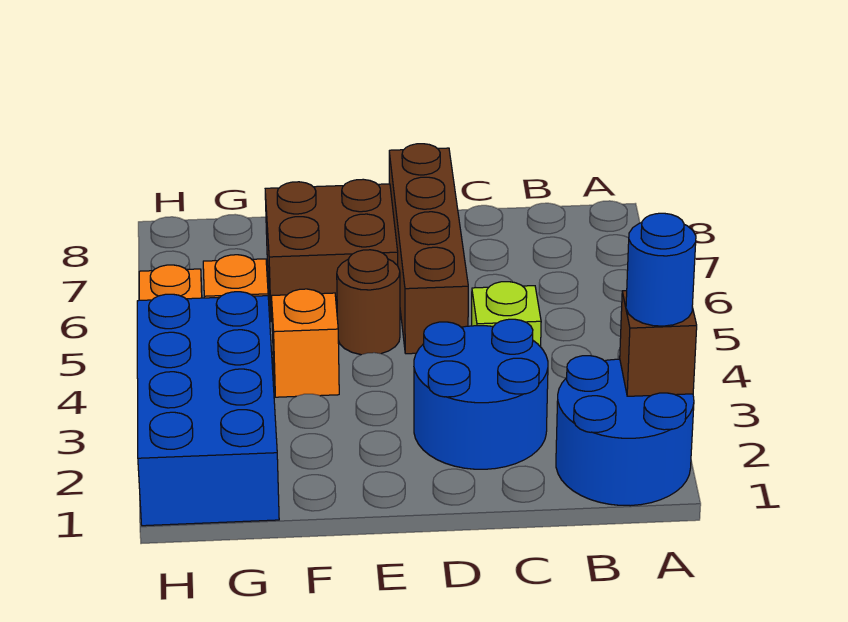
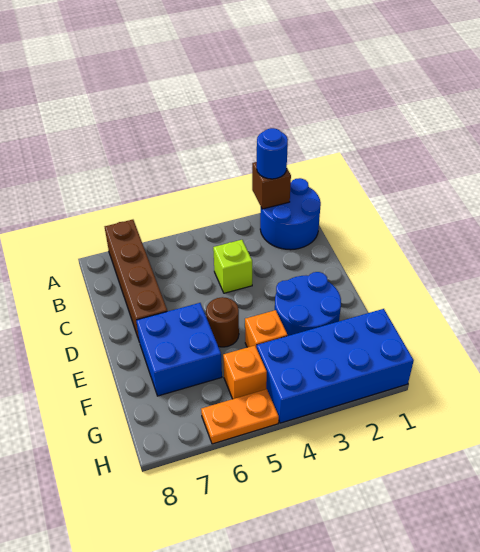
blue round brick C2:D3 level 1 -> blue round brick E2:F3 level 1
brown brick D5:D8 level 1 -> brown brick A7:D7 level 1
brown brick E6:F7 level 1 -> blue brick E6:F7 level 1

